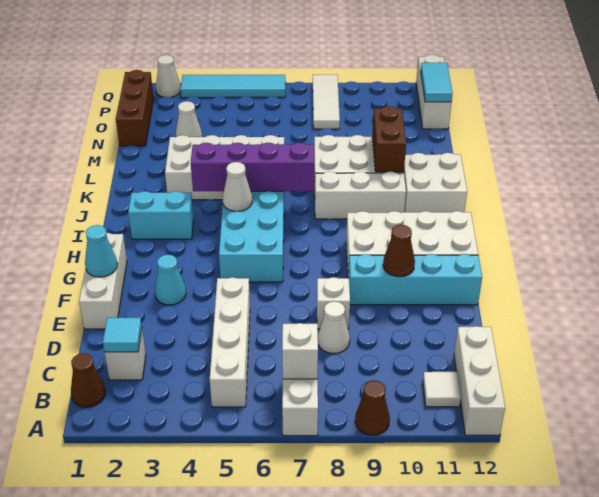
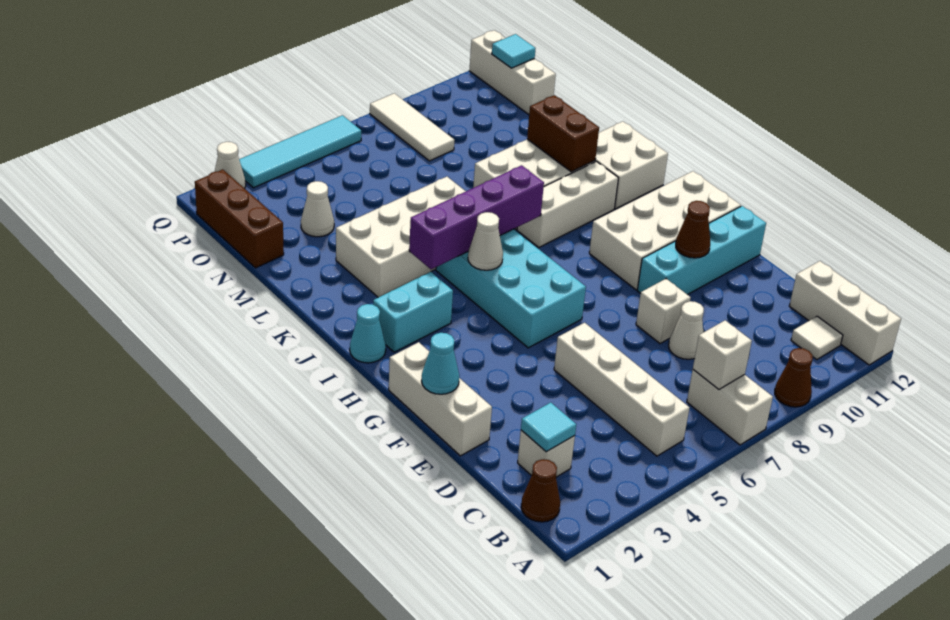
cyan cone F3 level 1 -> cyan cone I1 level 1
cyan tile O12:P12 level 2 -> cyan tile P12 level 2

